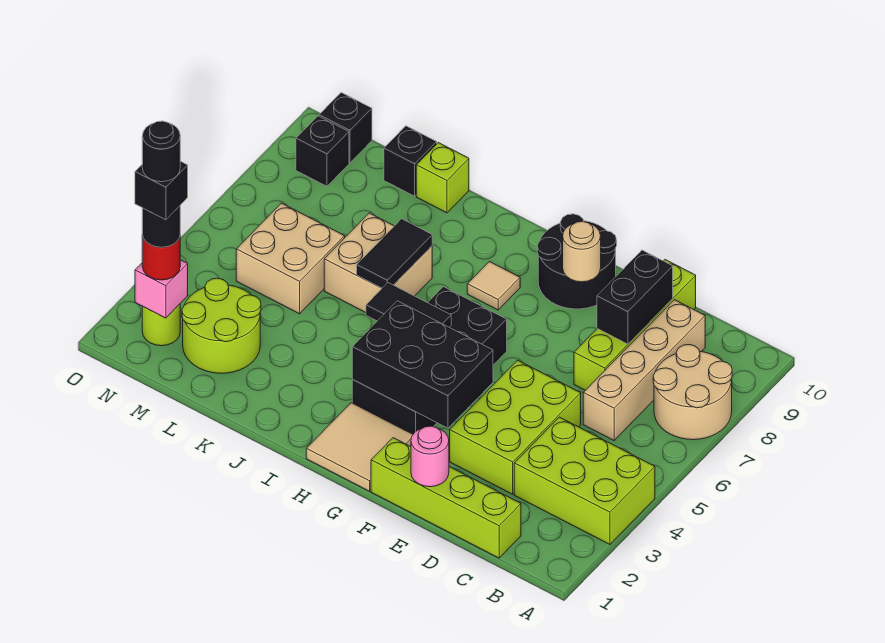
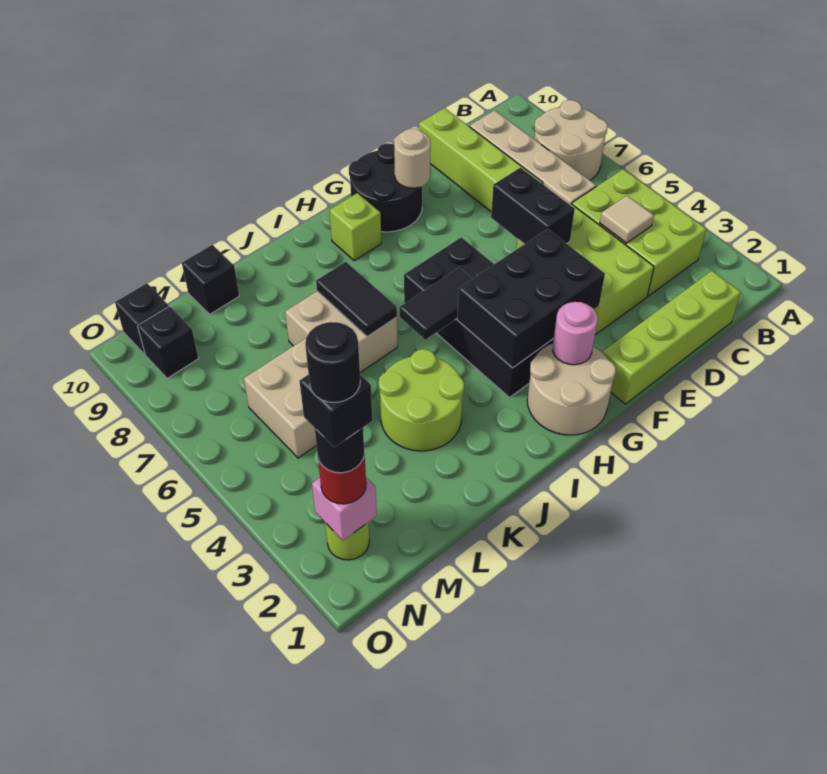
lime brick A3:C4 level 1 -> lime brick B3:C5 level 1
black brick D8:D9 level 2 -> black brick E5:E6 level 2
pink round brick E1 level 2 -> pink round brick G2 level 2
tan tile G1:H2 level 1 -> tan round brick G1:H2 level 1
tan tile H8 level 1 -> tan tile C4 level 2
lime brick K10 level 1 -> lime brick H9 level 1
lime round brick L2:M3 level 1 -> lime round brick J3:K4 level 1

